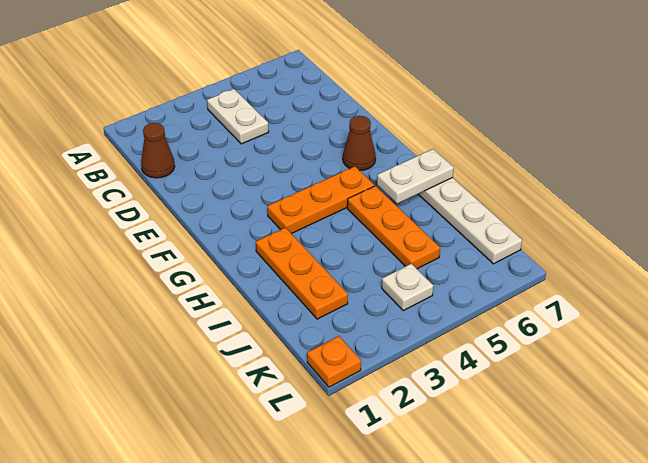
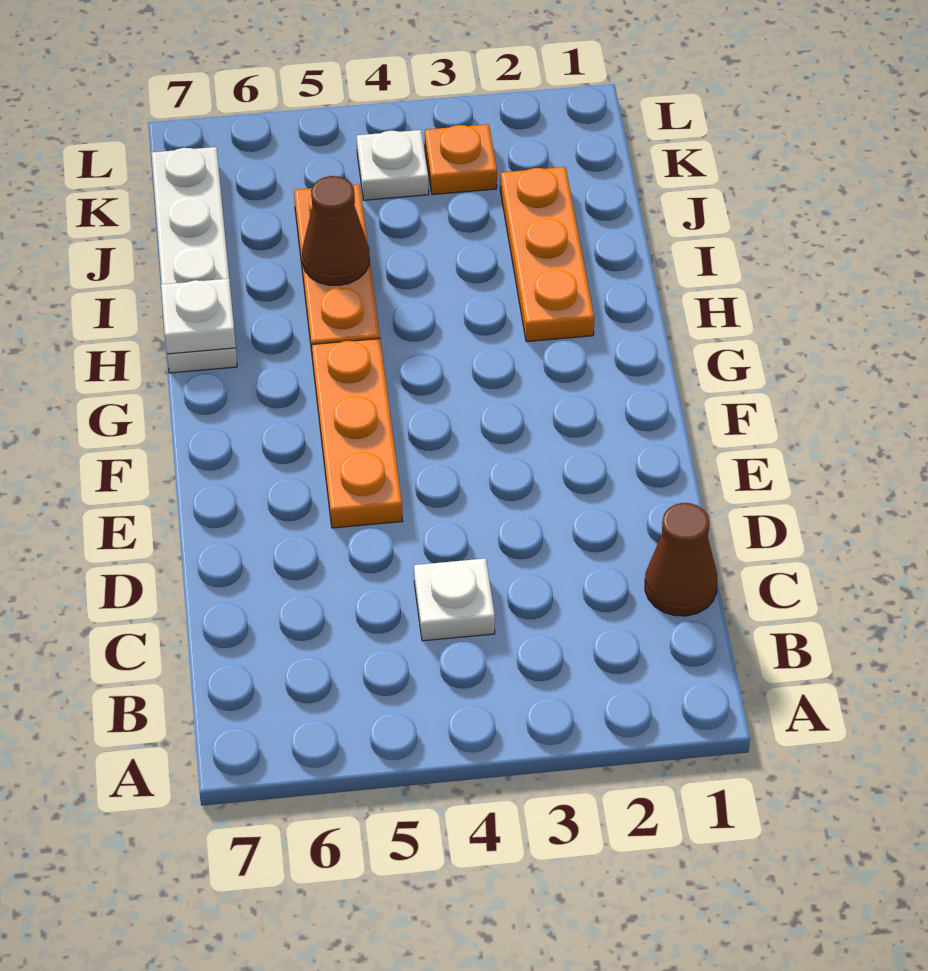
white plate B4:C4 level 1 -> white plate C4 level 1
brown cone F6 level 1 -> brown cone I5 level 2
orange plate G3:G5 level 1 -> orange plate E5:G5 level 1
white plate H6:H7 level 2 -> white plate H7 level 2
orange plate L1 level 1 -> orange plate K3 level 1

